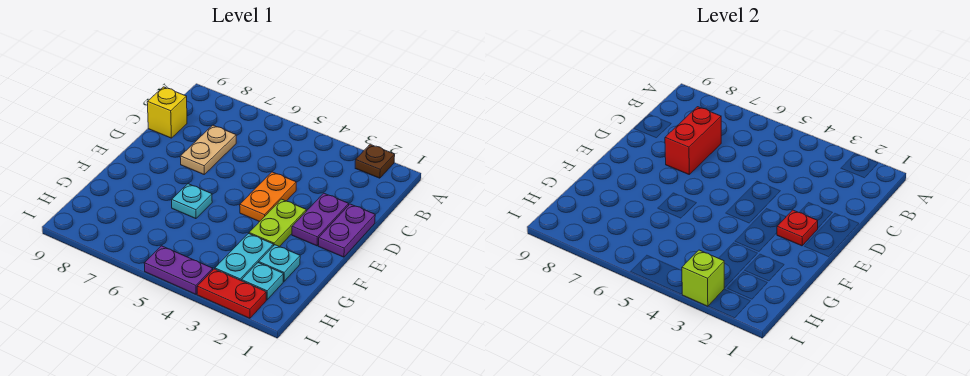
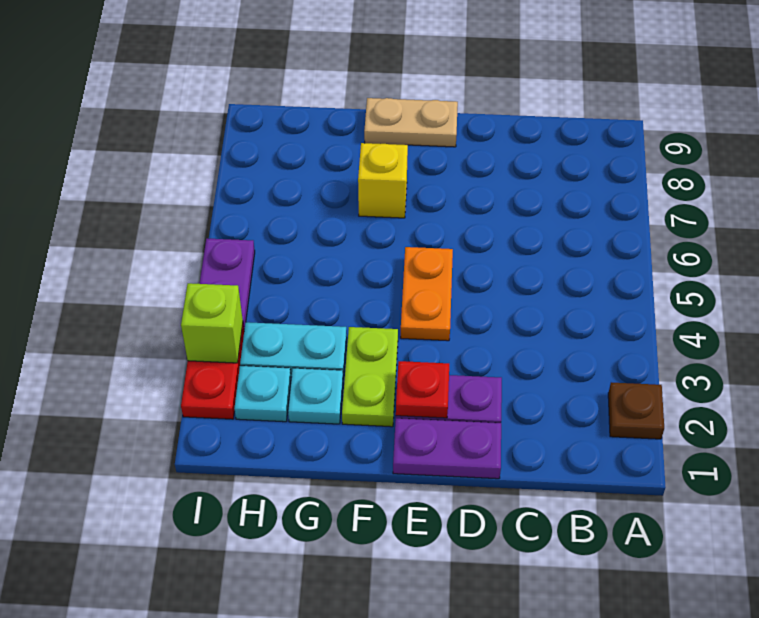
tan plate C7:D7 level 1 -> tan plate E9:F9 level 1
red brick C7:D7 level 2 -> none
yellow brick C9 level 1 -> yellow brick F7 level 1
orange plate D4:E4 level 1 -> orange plate E4:E5 level 1
lime plate E3:F3 level 1 -> lime plate F2:F3 level 1
cyan plate F6 level 1 -> none

